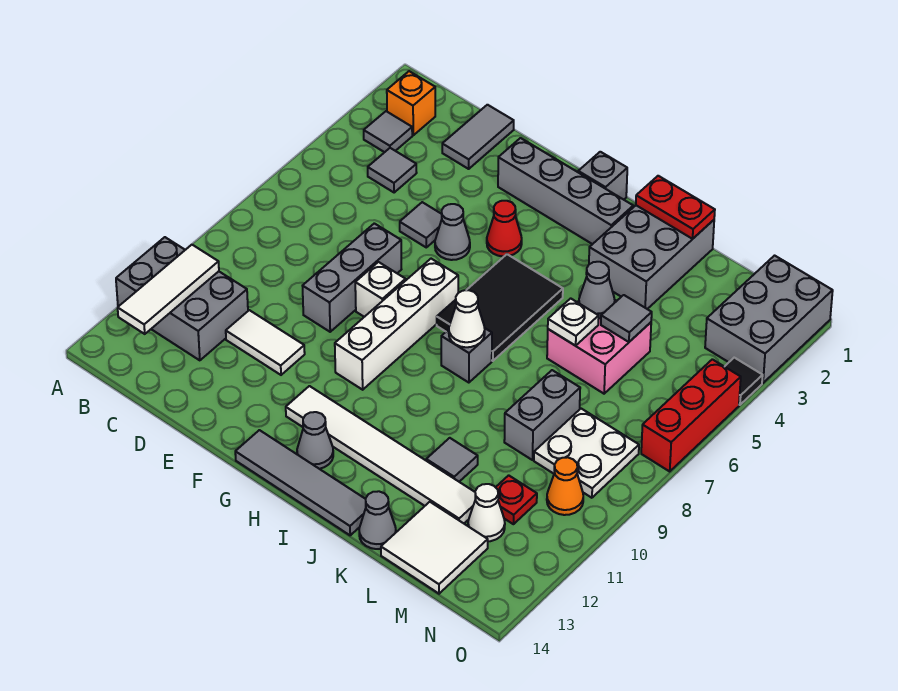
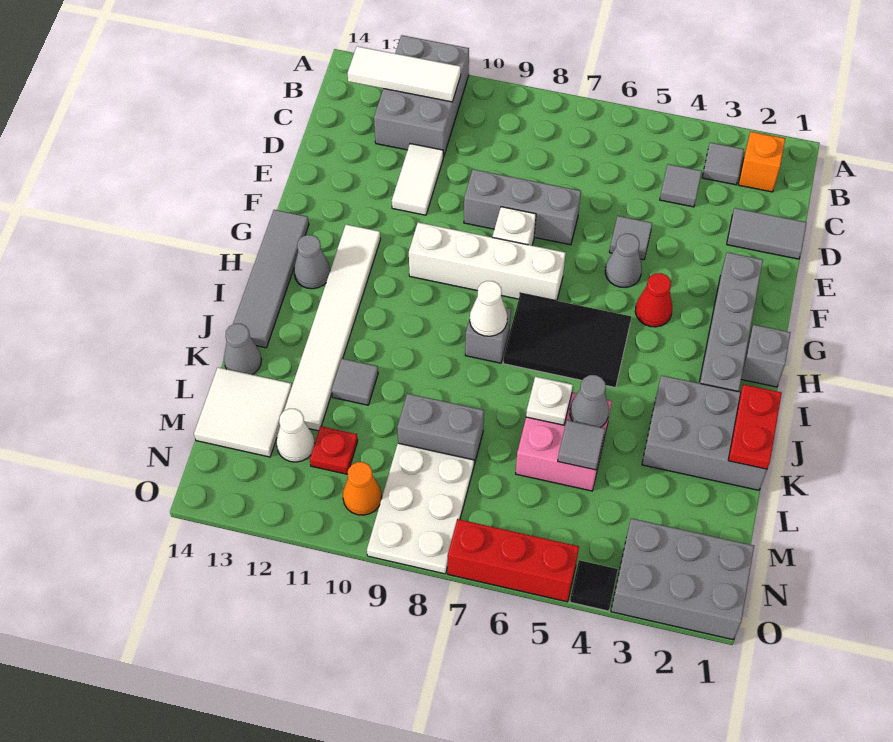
white plate M8:N9 level 1 -> white plate M8:O9 level 1

